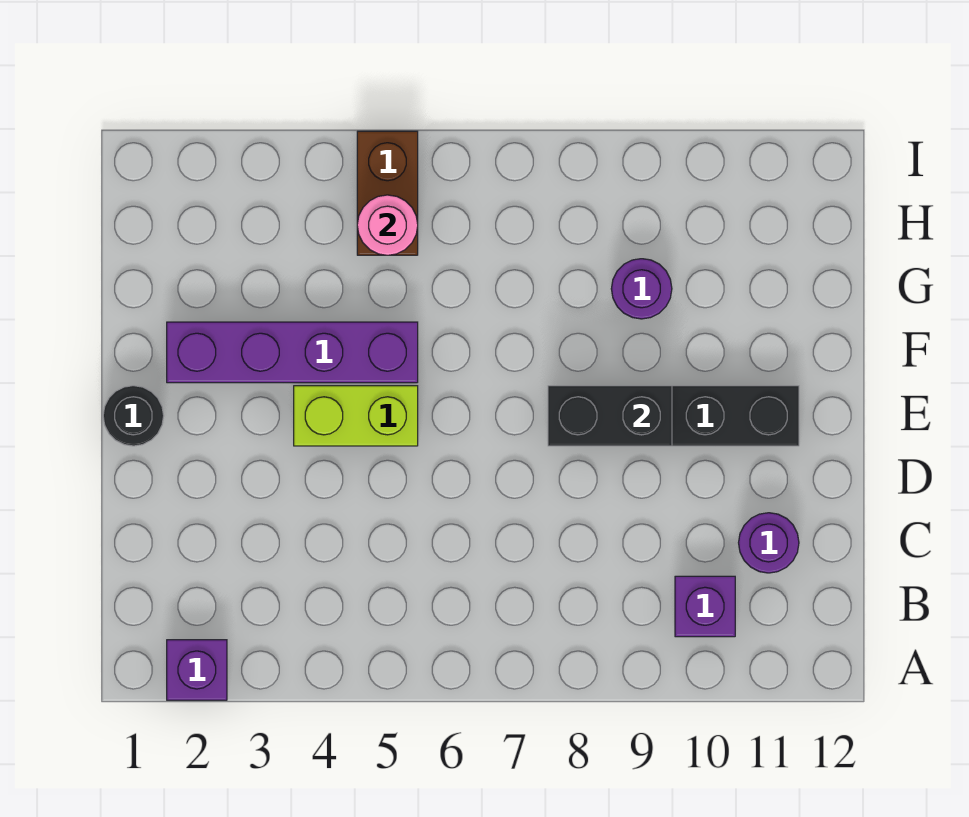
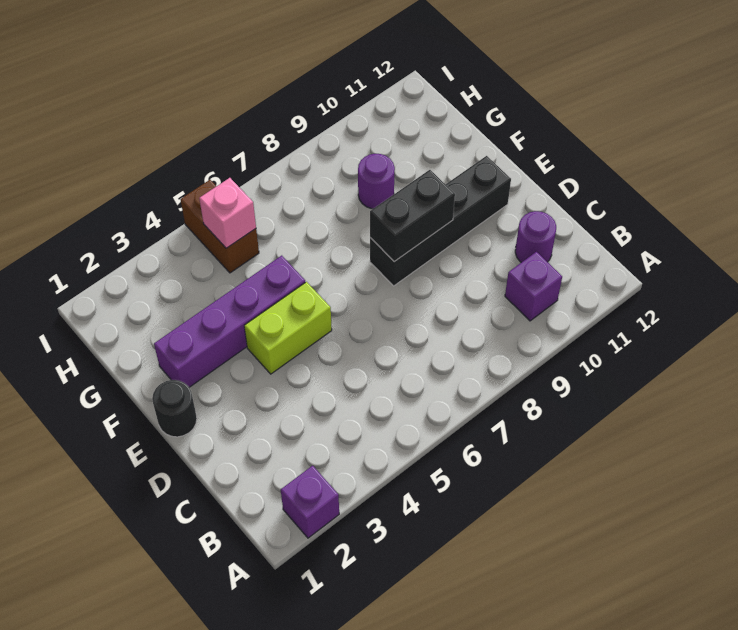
pink round brick H5 level 2 -> pink brick H5 level 2

